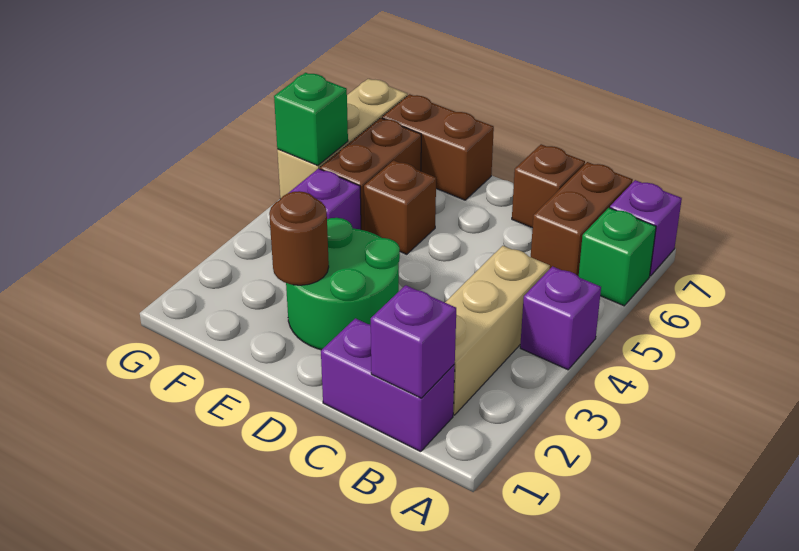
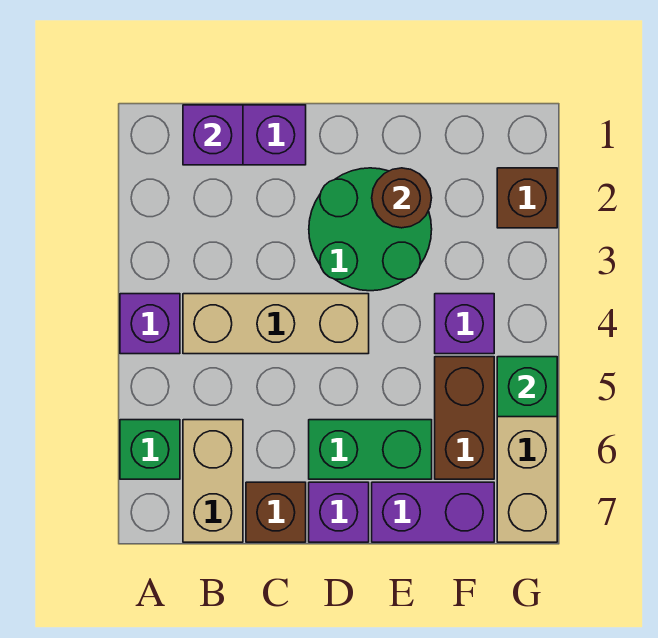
purple brick A7 level 1 -> purple brick D7 level 1
tan brick B2:B4 level 1 -> tan brick B4:D4 level 1
brown brick B6:B7 level 1 -> tan brick B6:B7 level 1
none -> green brick D6:E6 level 1
brown brick E5 level 1 -> brown brick G2 level 1
brown brick E7:F7 level 1 -> purple brick E7:F7 level 1

